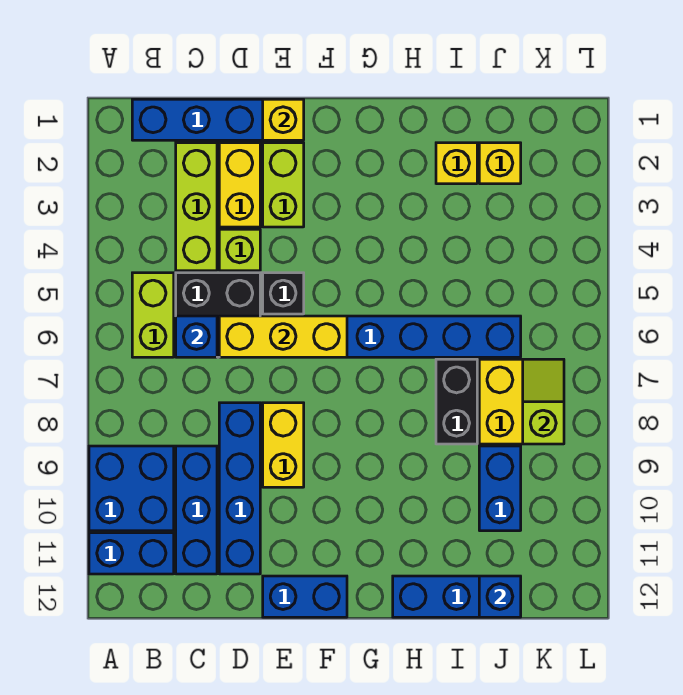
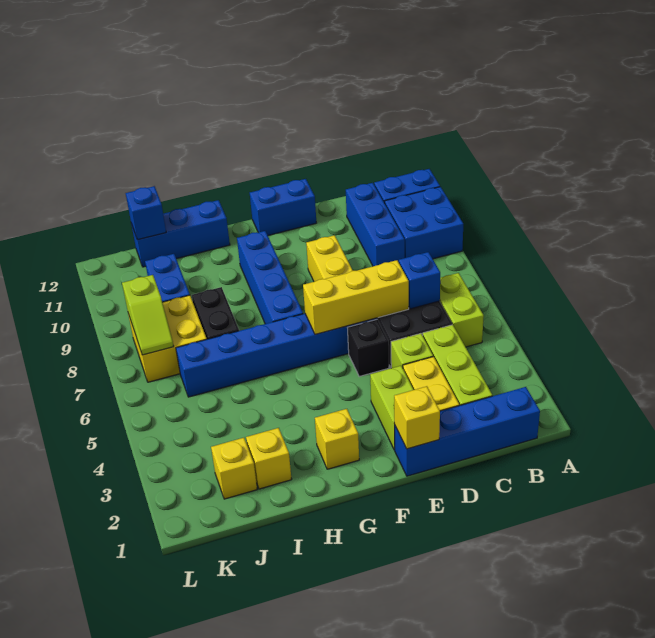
blue brick D8:D11 level 1 -> blue brick G7:G10 level 1
none -> yellow brick G2 level 1

